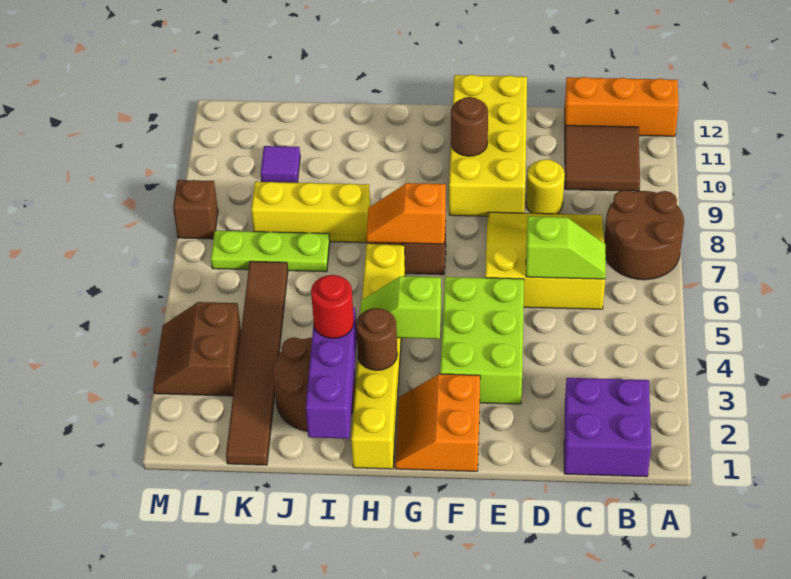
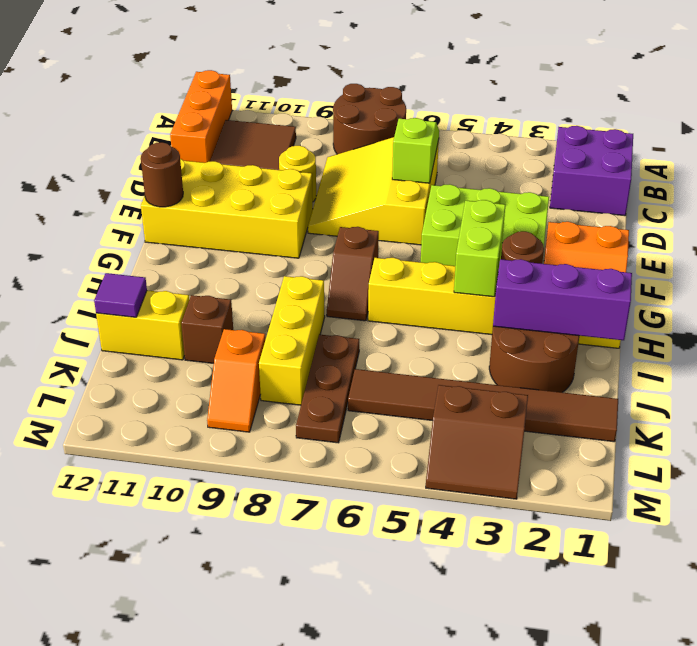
brown round brick F10 level 2 -> brown round brick F12 level 2
lime slope G4:H4 level 2 top G -> lime brick G4:H4 level 2
orange slope G7:H7 level 2 top G -> orange slope K9:L9 level 1 top K
red round brick I3 level 3 -> none
lime plate J7:L7 level 1 -> brown plate J7:L7 level 1
none -> yellow brick J11:J12 level 1
purple tile K10 level 1 -> purple tile J12 level 2
brown brick M8 level 1 -> brown brick J10 level 1

